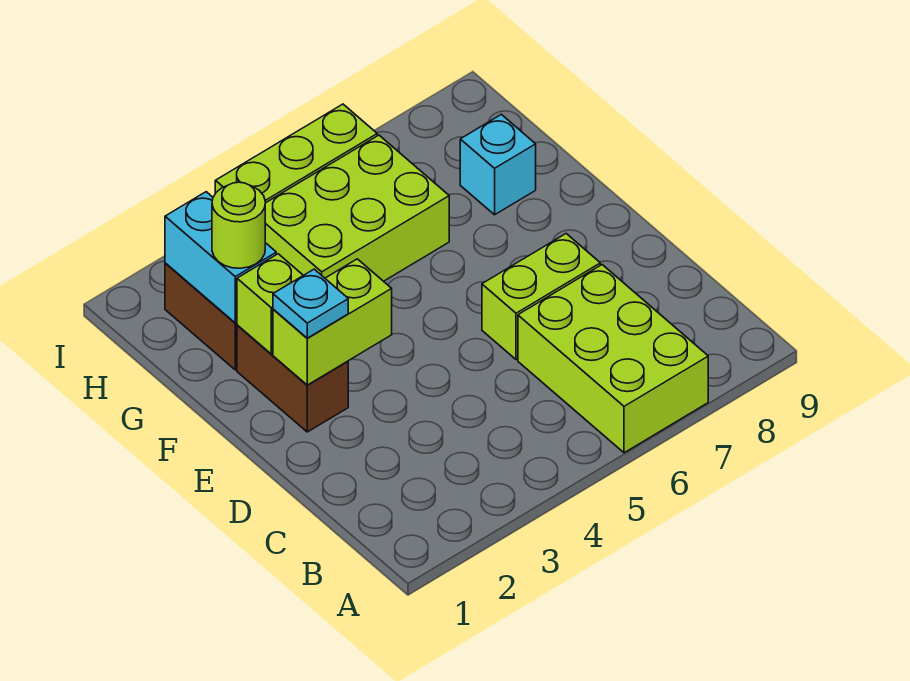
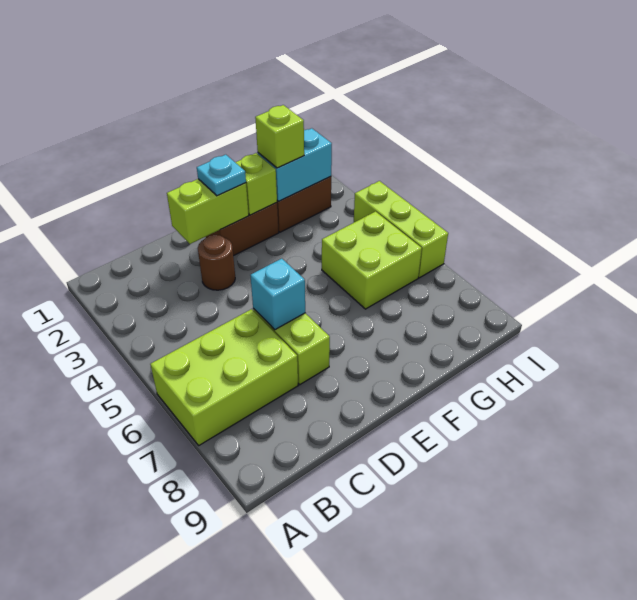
none -> brown round brick D3 level 1
lime brick E2:E3 level 2 -> lime brick D2:E2 level 2
lime round brick G2 level 3 -> lime brick G2 level 3
lime brick G4:H6 level 1 -> lime brick G5:H6 level 1
cyan brick G8 level 1 -> cyan brick D6 level 2

